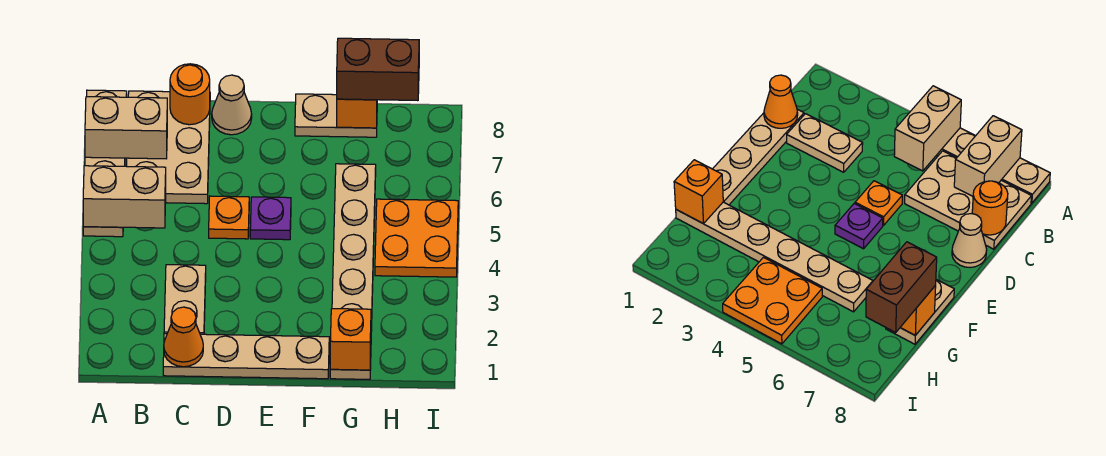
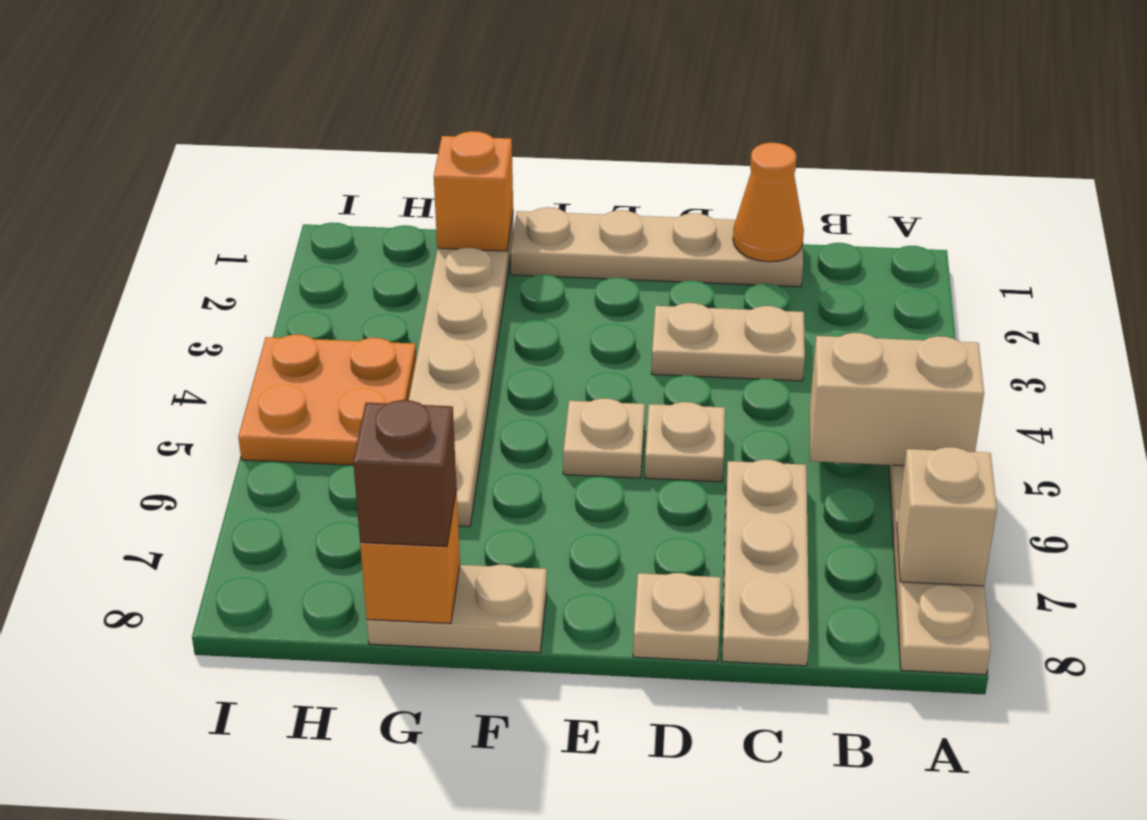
tan brick A7:B7 level 2 -> tan brick A7 level 2
tan plate B6:C8 level 1 -> tan plate C6:C8 level 1
tan plate C2:C3 level 1 -> tan plate C3:D3 level 1
orange round brick C8 level 2 -> none
orange plate D5 level 1 -> tan plate D5 level 1
tan cone D8 level 1 -> tan plate D8 level 1
purple plate E5 level 1 -> tan plate E5 level 1
brown brick G8:H8 level 3 -> brown brick G8 level 3

